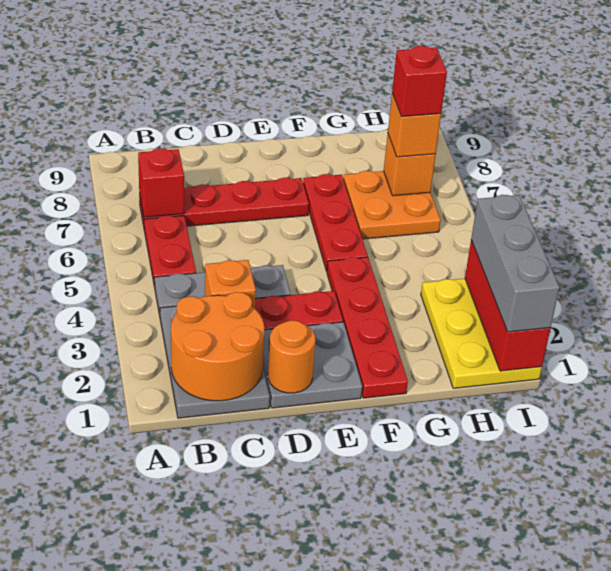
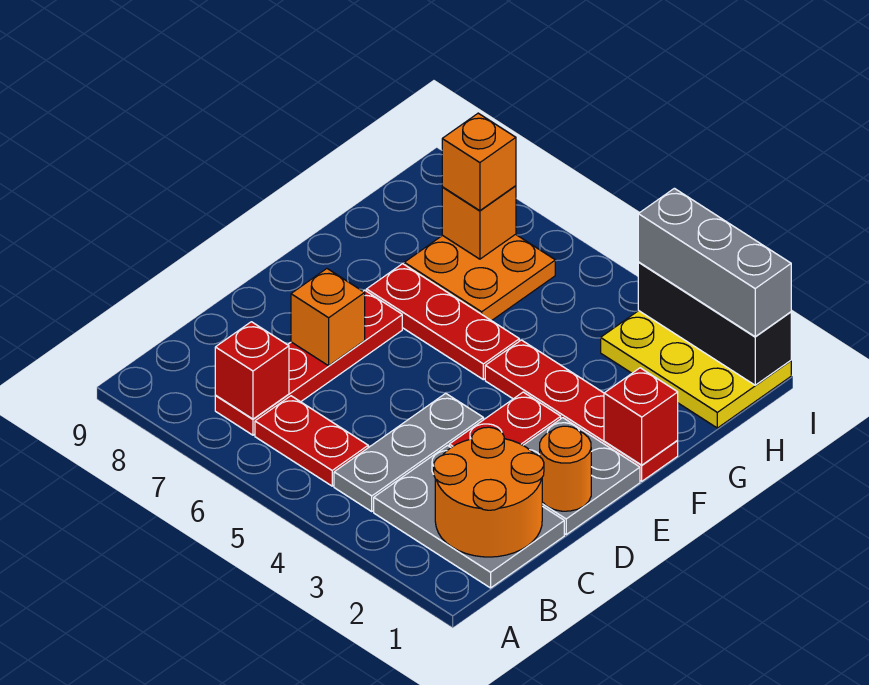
orange brick C3 level 2 -> orange brick D7 level 2
red brick H7 level 4 -> red brick F1 level 2
red brick I1:I3 level 2 -> black brick I1:I3 level 2

